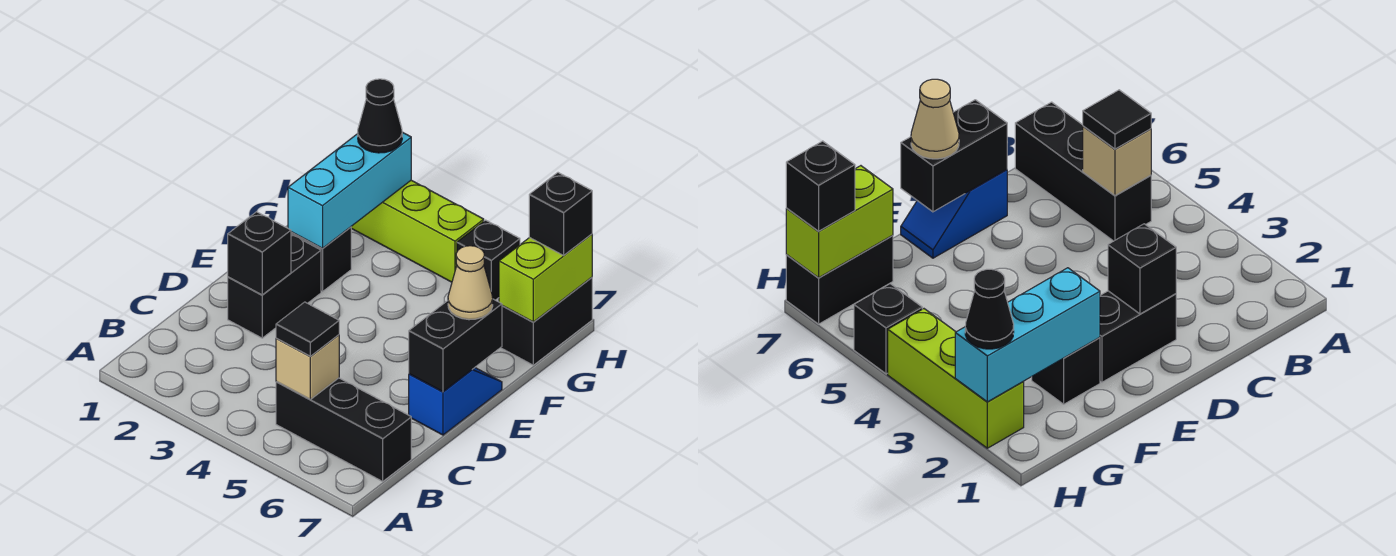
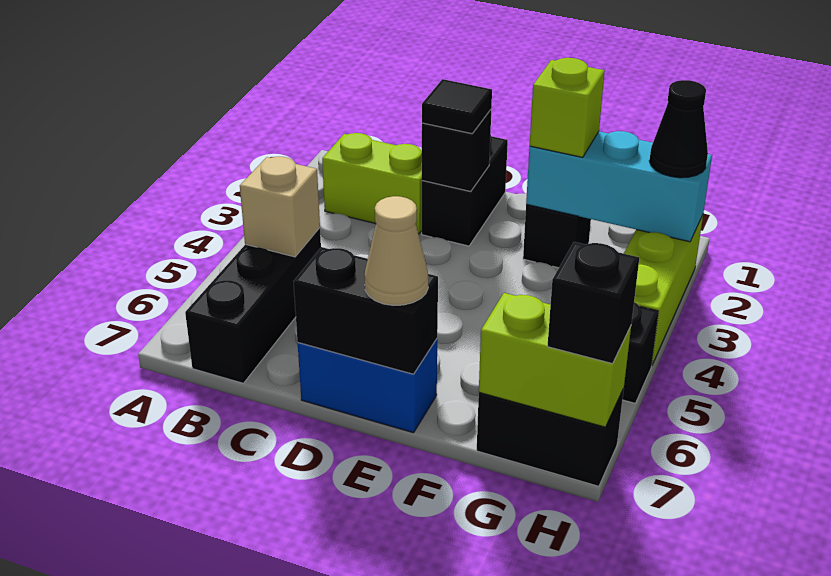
none -> lime brick B2:C2 level 1
black tile B5 level 3 -> black tile D2 level 3
black brick D2:E2 level 1 -> black brick D1:D2 level 1
blue slope D7:E7 level 1 top D -> blue brick D7:E7 level 1
none -> lime brick F2 level 3

